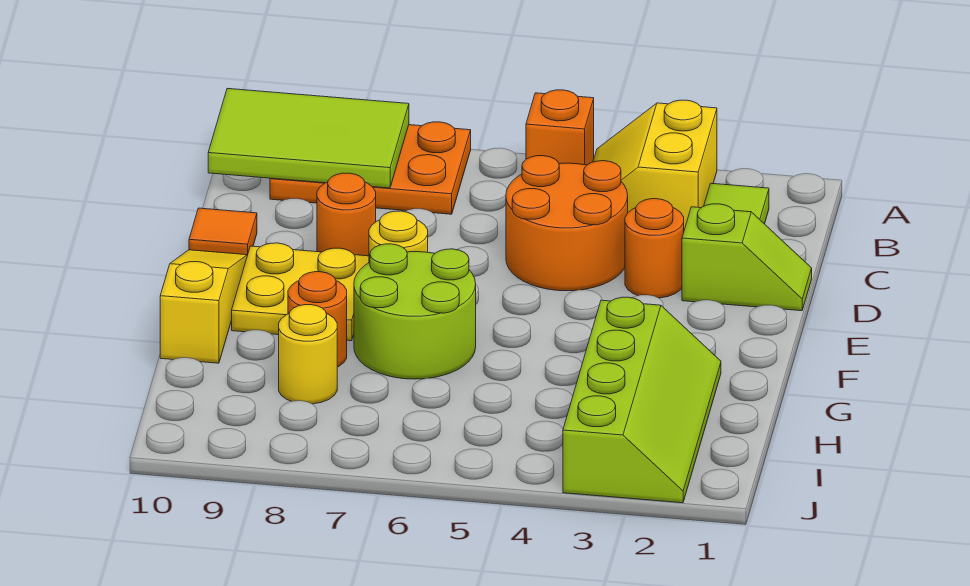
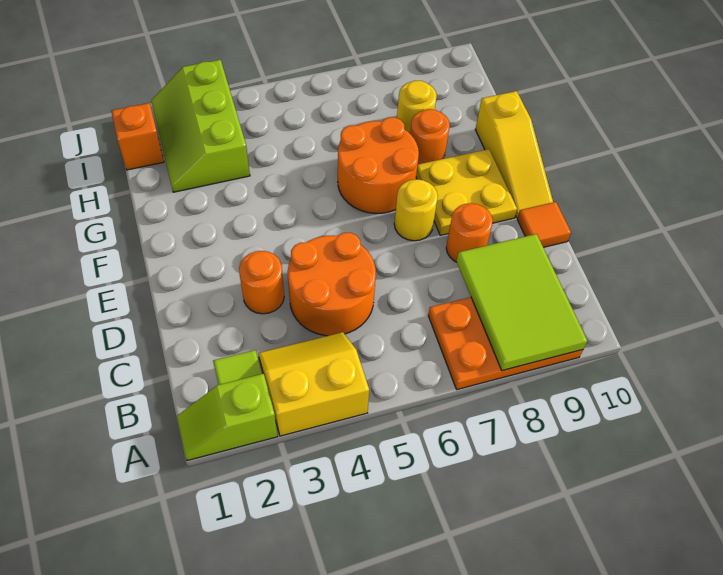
yellow slope A3:B4 level 1 top 3 -> yellow slope A3:B4 level 1 top A
orange brick A5 level 1 -> orange brick I1 level 1
lime tile A8:B10 level 2 -> lime tile A8:C9 level 2
lime slope D1:D2 level 1 top 2 -> lime slope A1:A2 level 1 top 2
lime round brick F6:G7 level 1 -> orange round brick F6:G7 level 1
lime slope G2:J3 level 1 top 3 -> lime slope H2:J3 level 1 top 3

